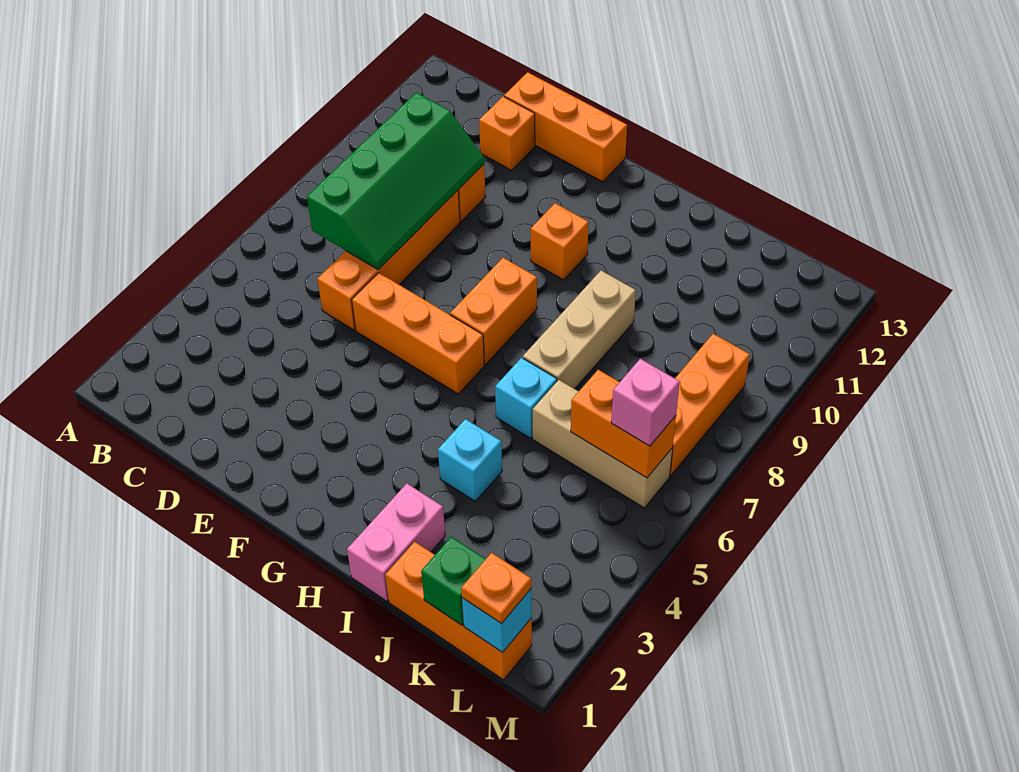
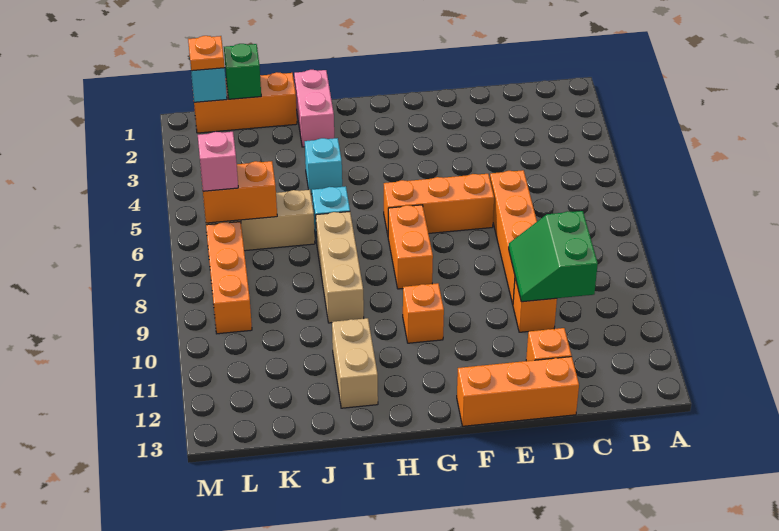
green slope C7:D10 level 2 top C -> green slope C9:D10 level 2 top C
none -> tan brick I11:I12 level 1

